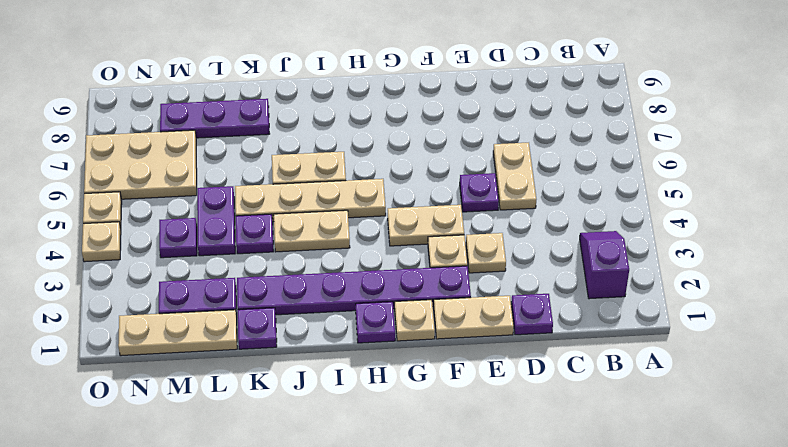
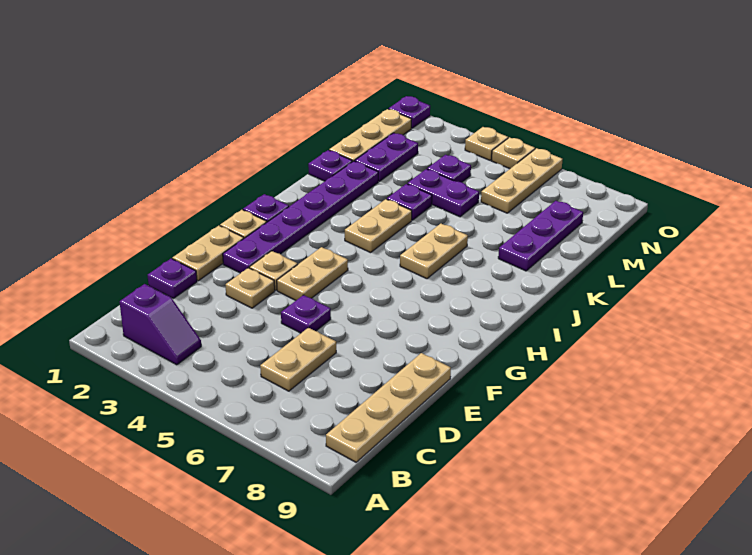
tan plate D5:D6 level 1 -> tan plate C6:D6 level 1
tan plate H5:K5 level 1 -> tan plate B9:E9 level 1
tan plate M6:O7 level 1 -> tan plate M6:O6 level 1
none -> purple plate O1 level 1

